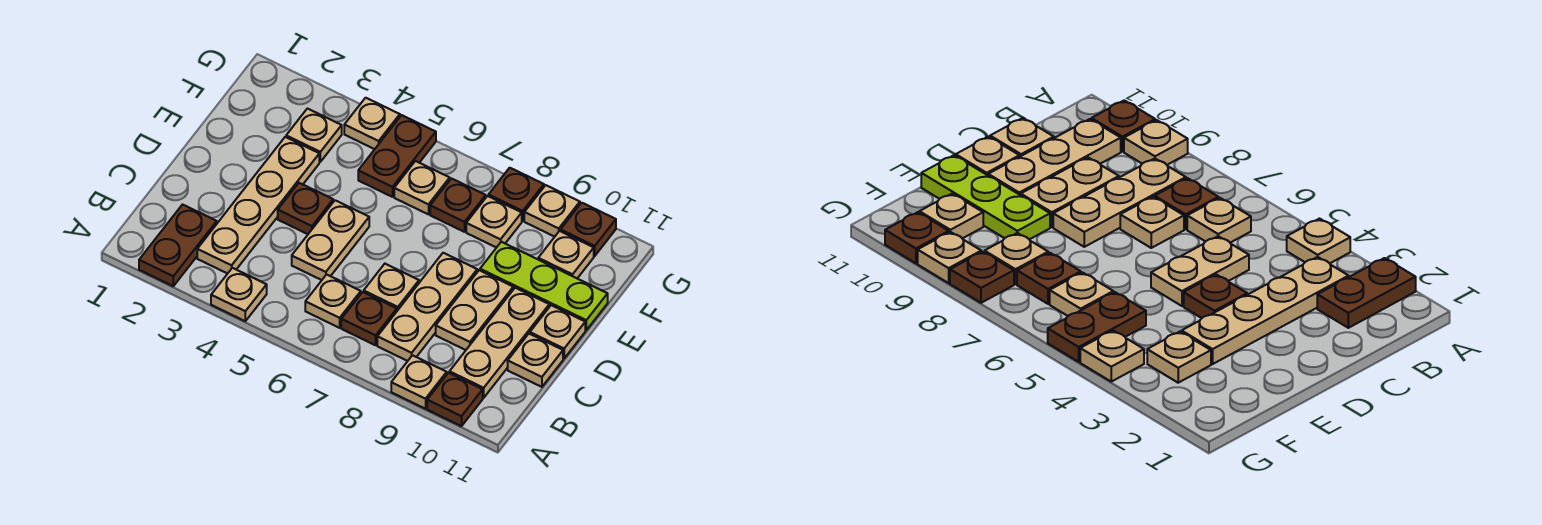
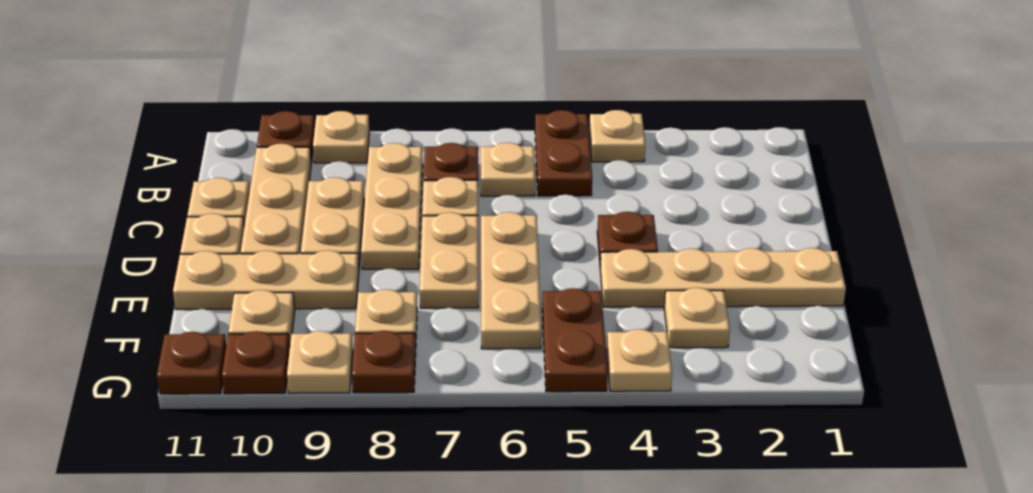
brown plate A2:B2 level 1 -> brown plate A5:B5 level 1
tan plate B3:E3 level 1 -> tan plate E1:E4 level 1
tan plate C5:D5 level 1 -> tan plate D7:E7 level 1
lime plate E9:E11 level 1 -> tan plate E9:E11 level 1
tan plate F6 level 1 -> tan plate D6:F6 level 1
brown plate F7 level 1 -> brown plate G11 level 1

